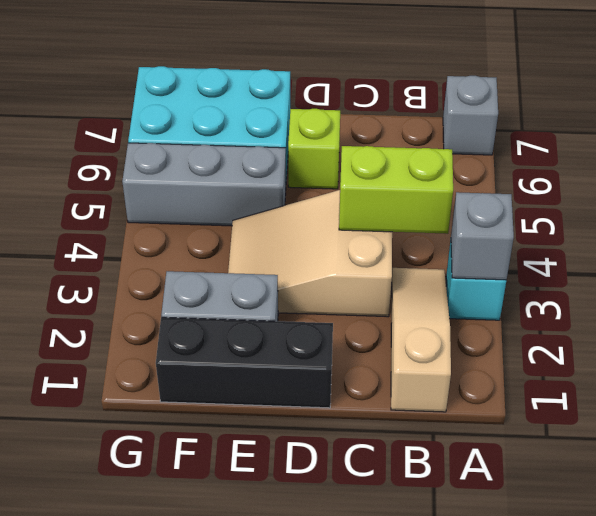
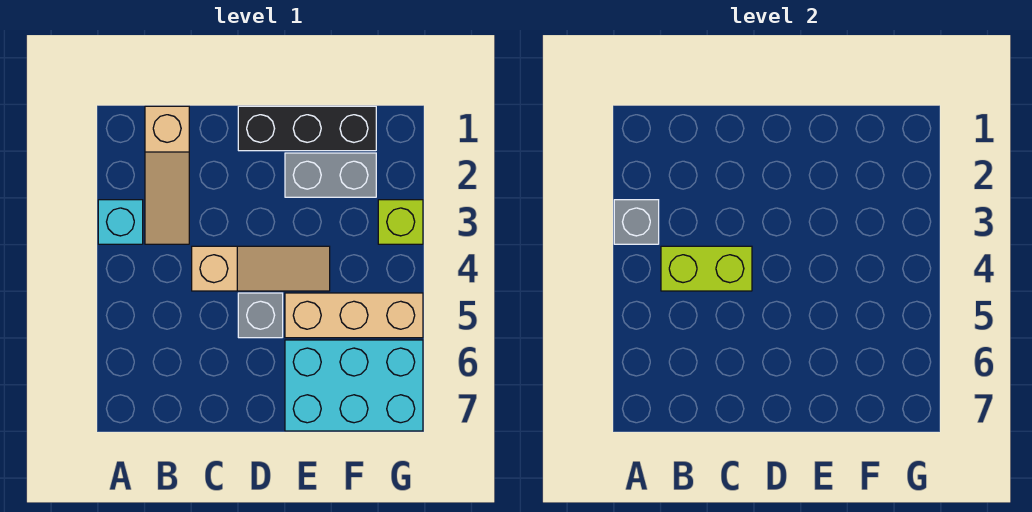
grey brick A7 level 1 -> grey brick D5 level 1
tan slope C3:E4 level 1 top C -> tan slope C4:E4 level 1 top C
lime brick D6 level 1 -> lime brick G3 level 1
grey brick E5:G5 level 1 -> tan brick E5:G5 level 1

